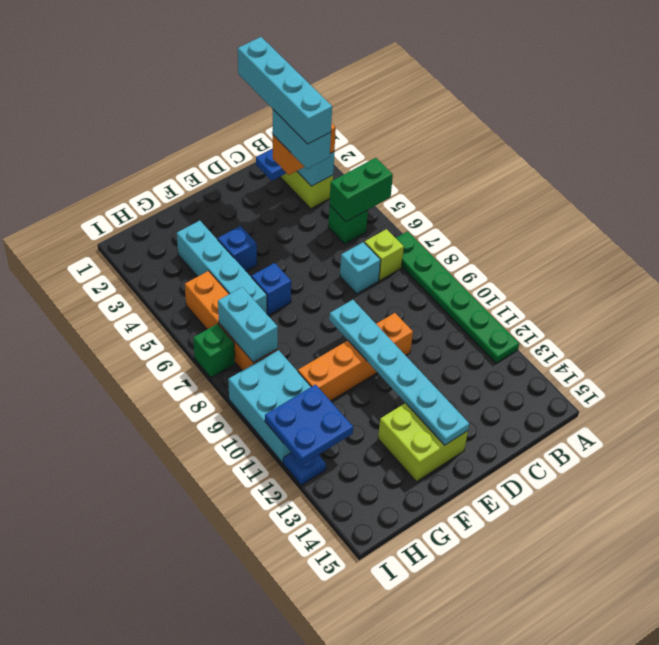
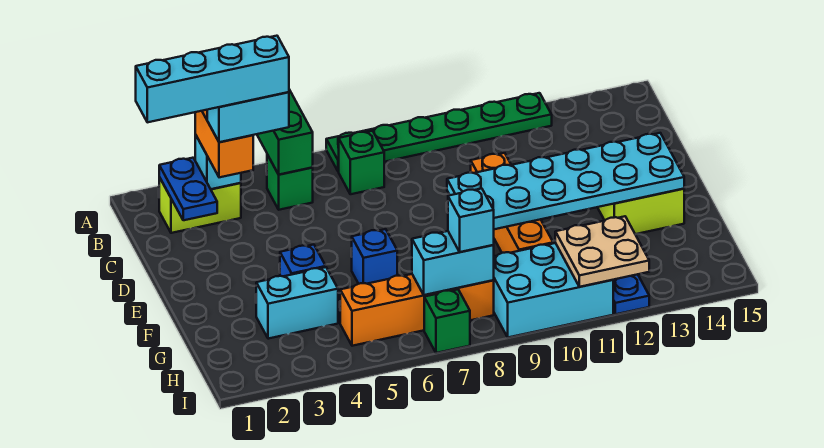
lime brick B7 level 1 -> green brick B7 level 1
cyan brick C7 level 1 -> cyan brick H8 level 3
cyan plate E9:E14 level 2 -> cyan plate E9:F14 level 2
cyan brick G3:G6 level 1 -> cyan brick G3:G4 level 1
blue plate H11:I12 level 2 -> tan plate H11:I12 level 2

